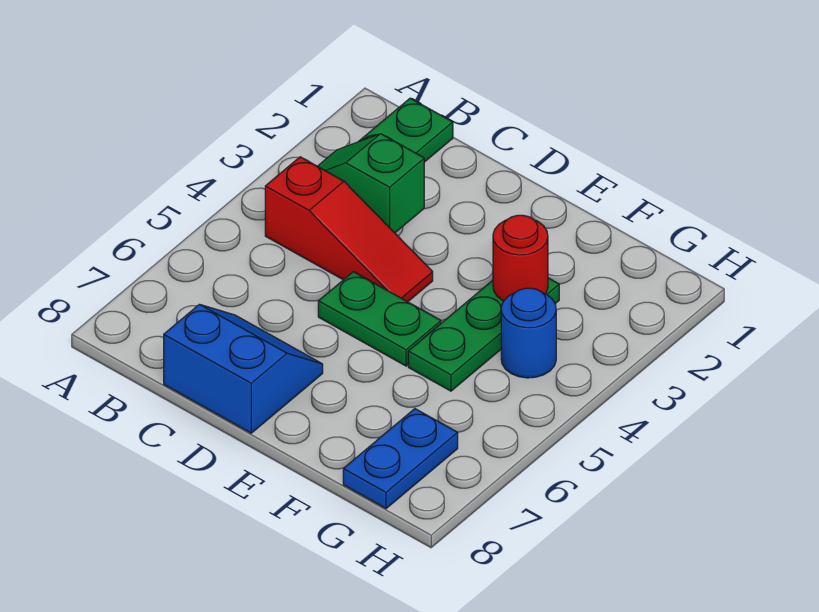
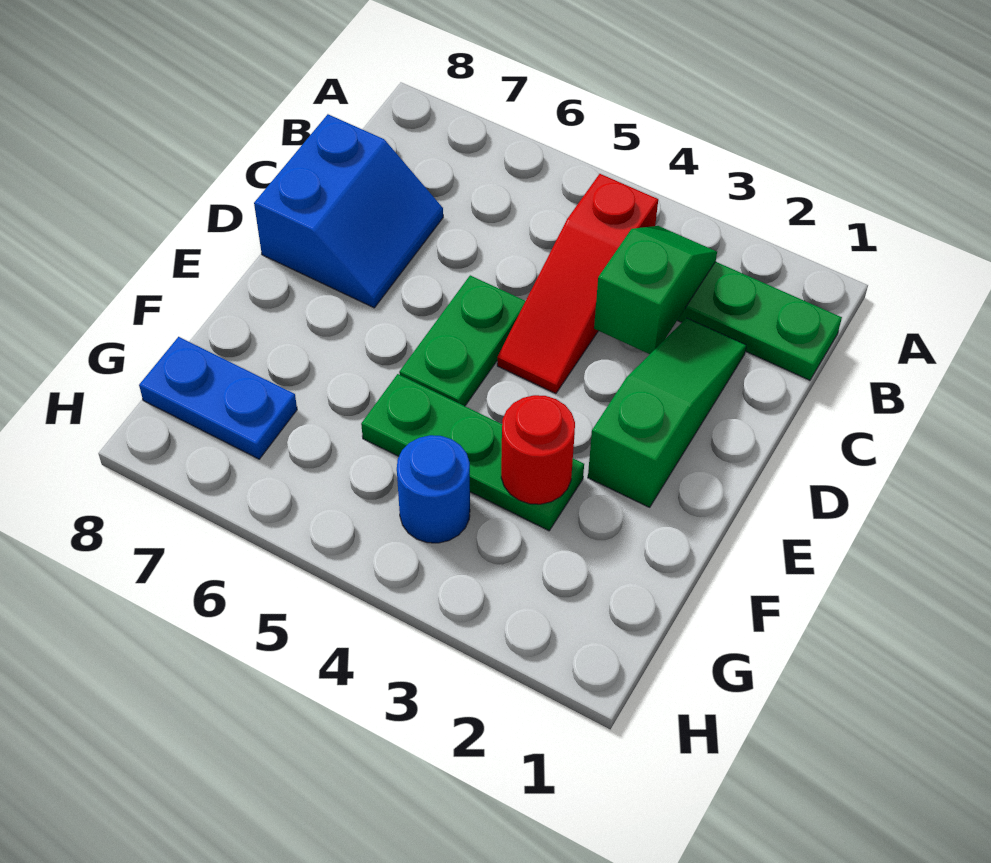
none -> green slope C2:E2 level 1 top E

